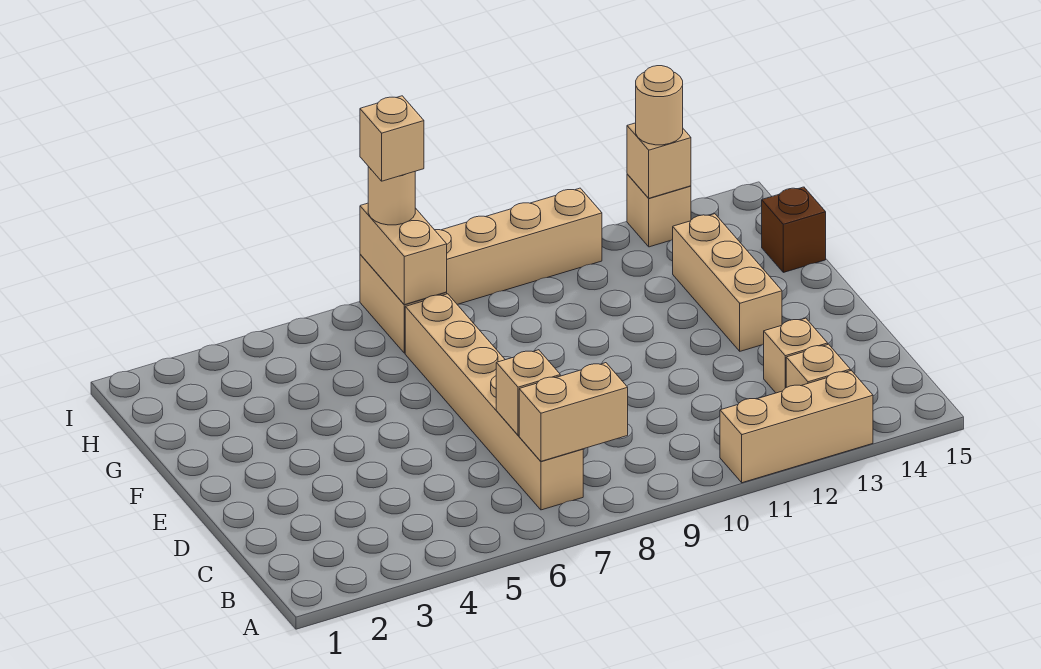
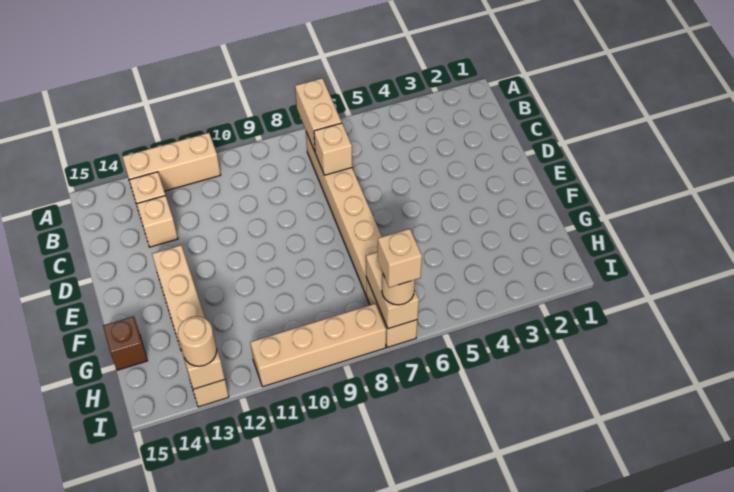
tan brick B7:B8 level 2 -> tan brick A7:B7 level 2

